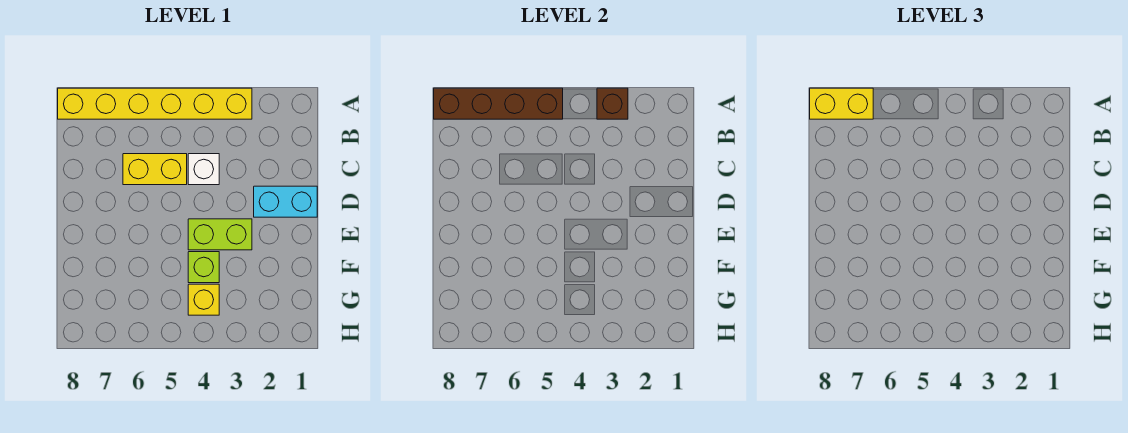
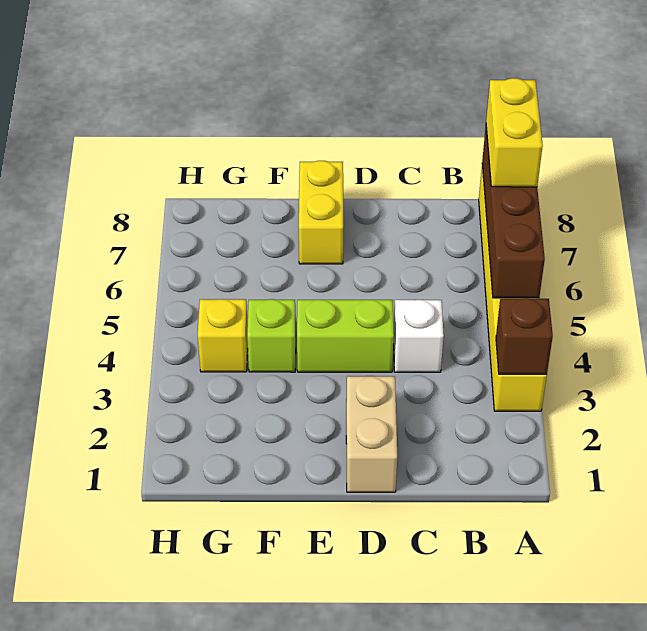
yellow brick C5:C6 level 1 -> yellow brick E7:E8 level 1
cyan brick D1:D2 level 1 -> tan brick D1:D2 level 1
lime brick E3:E4 level 1 -> lime brick D4:E4 level 1

